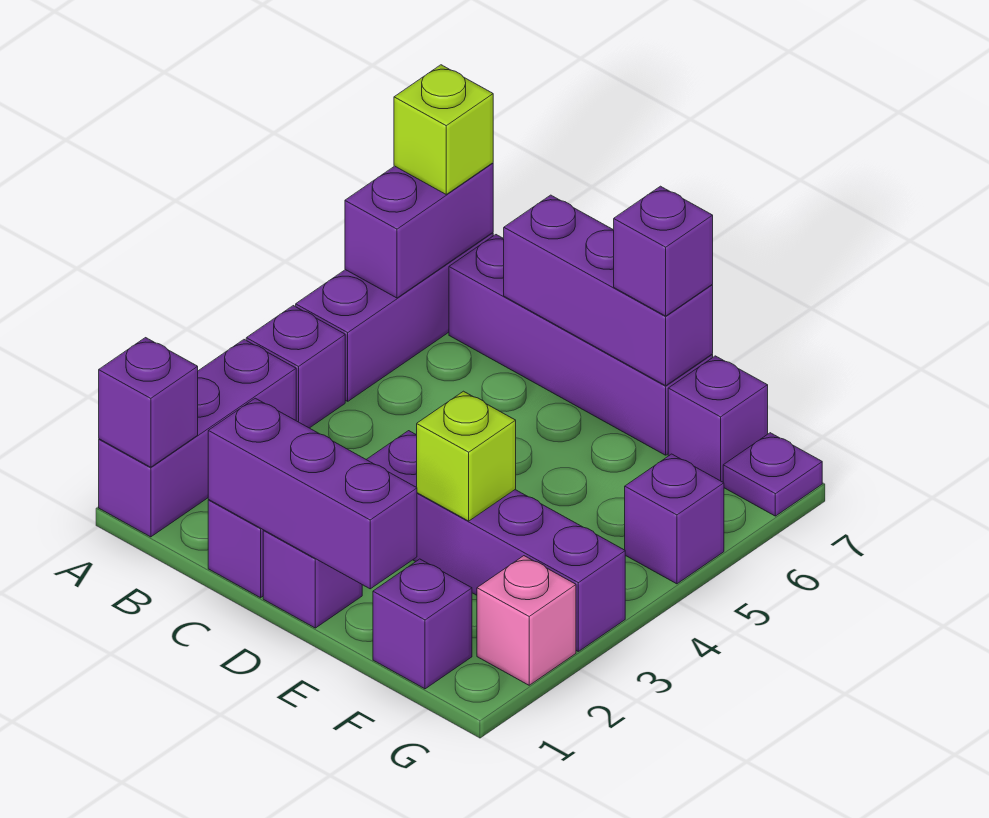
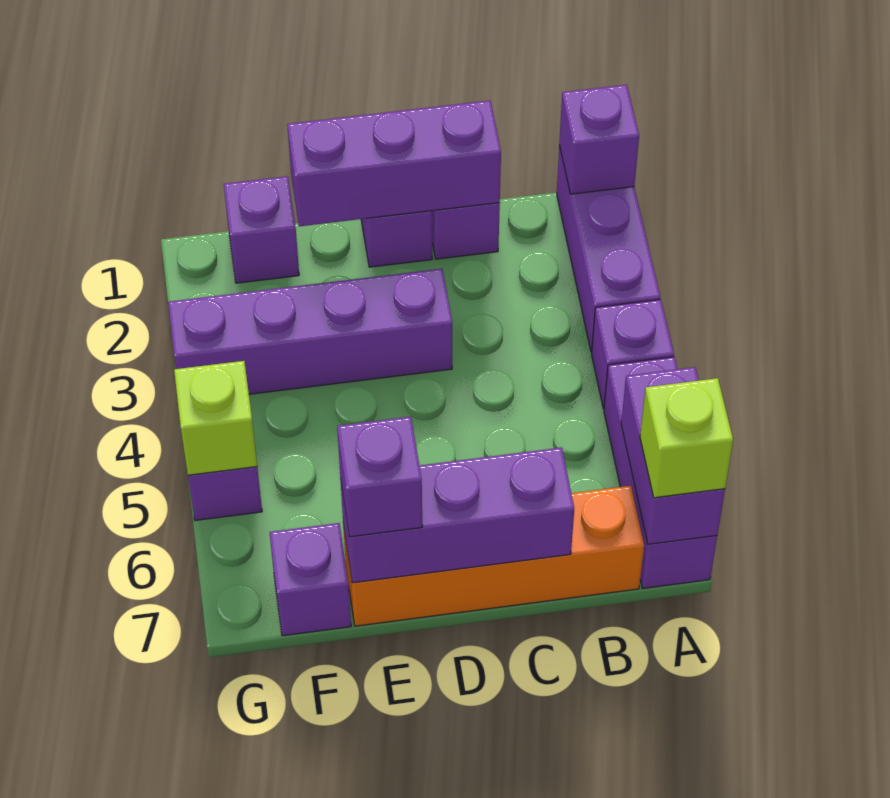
purple brick B7:E7 level 1 -> orange brick B7:E7 level 1
lime brick E3 level 2 -> lime brick G5 level 2
pink brick G2 level 1 -> none
purple plate G7 level 1 -> none

